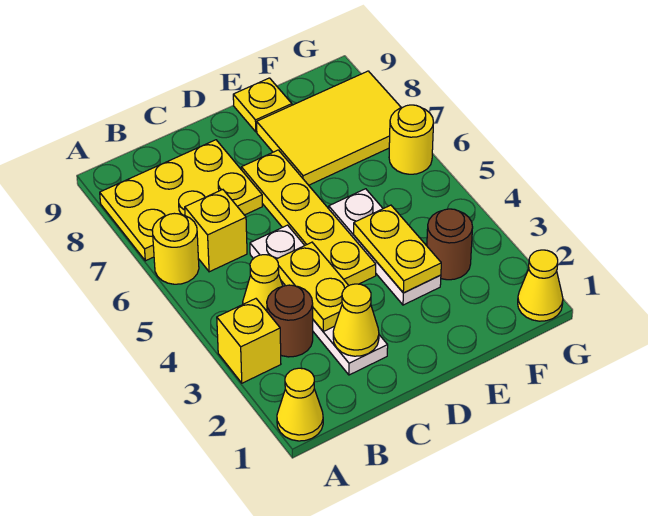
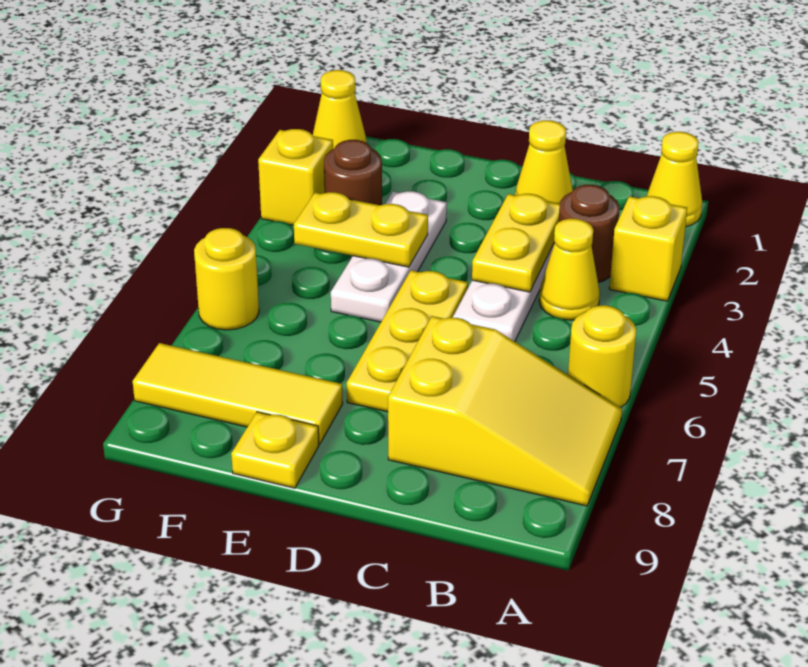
yellow plate A7:C8 level 1 -> yellow slope A7:C8 level 1 top C
yellow brick B6 level 1 -> yellow brick G3 level 1
yellow plate D4:D7 level 1 -> yellow plate D5:D7 level 1
yellow plate E3:E4 level 2 -> yellow plate E4:F4 level 2
yellow tile E7:G8 level 1 -> yellow tile E8:G8 level 1

